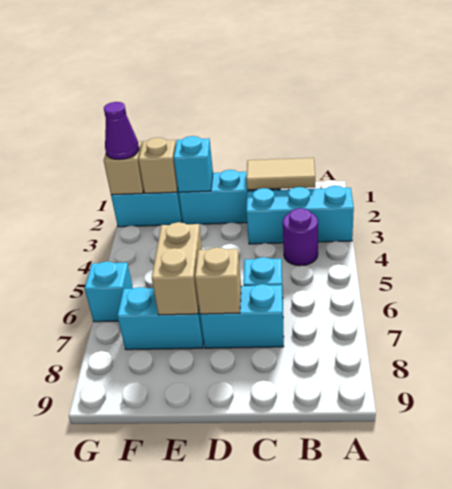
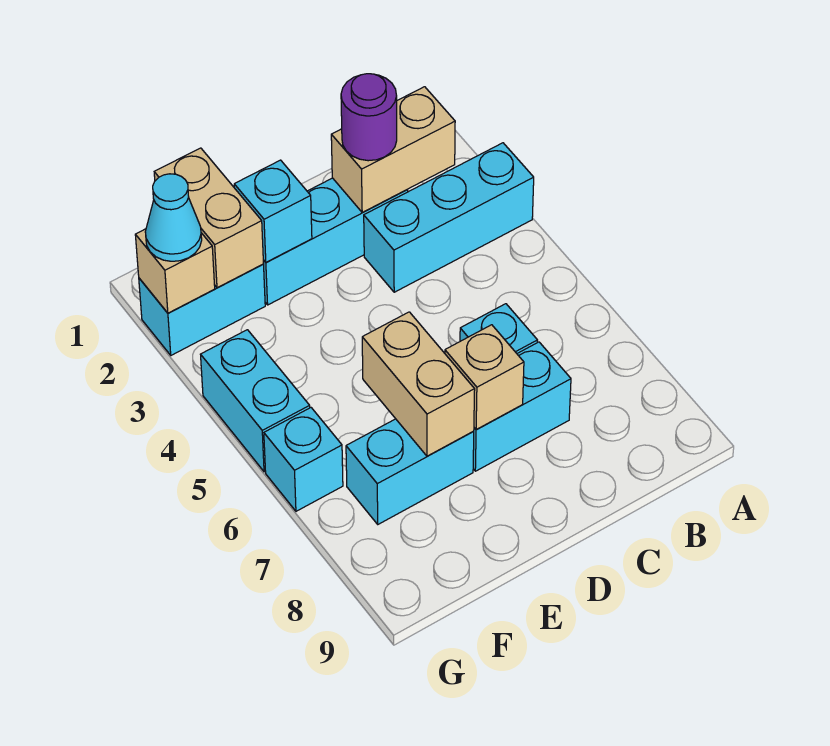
tan tile B2:C2 level 2 -> tan brick B2:C2 level 2
purple round brick B4 level 1 -> purple round brick C2 level 3
tan brick F2 level 2 -> tan brick F1:F2 level 2
purple cone G2 level 3 -> cyan cone G2 level 3
none -> cyan brick G4:G5 level 1

